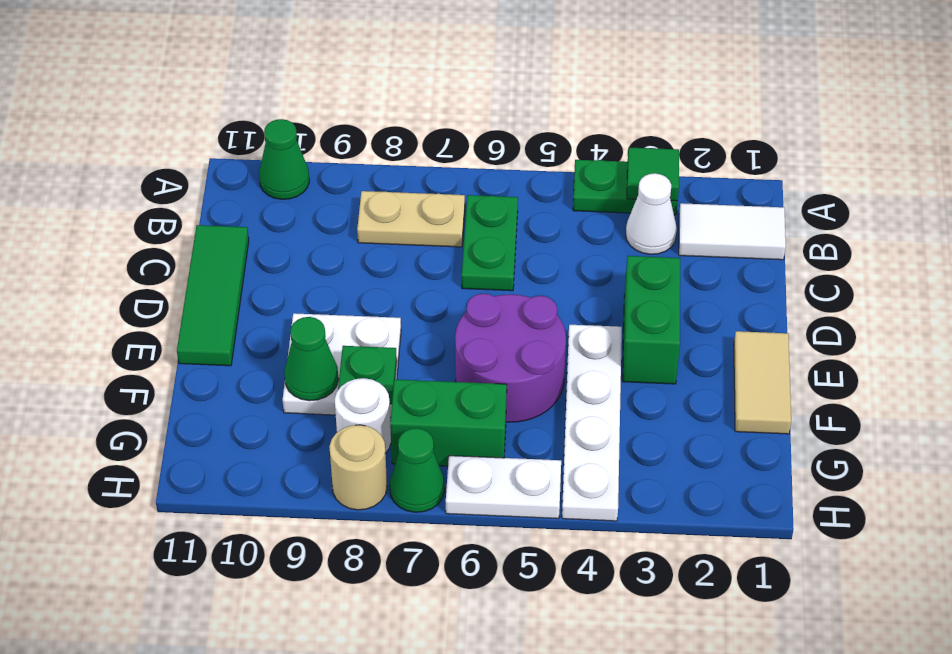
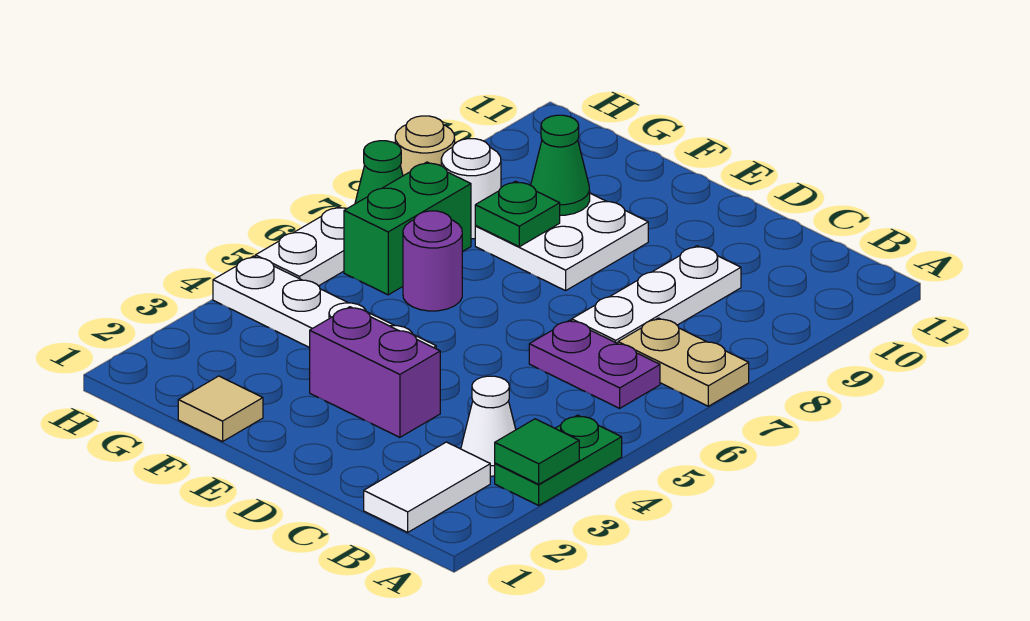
green cone A10 level 1 -> none
green plate B6:C6 level 1 -> purple plate B6:C6 level 1
tan plate B7:B8 level 1 -> tan plate A7:B7 level 1
none -> white plate C7:C9 level 1
green tile C11:E11 level 1 -> none
green brick D3:E3 level 1 -> purple brick D3:E3 level 1
tan tile E1:F1 level 1 -> tan tile F1 level 1
purple round brick E5:F6 level 1 -> purple round brick F6 level 1

